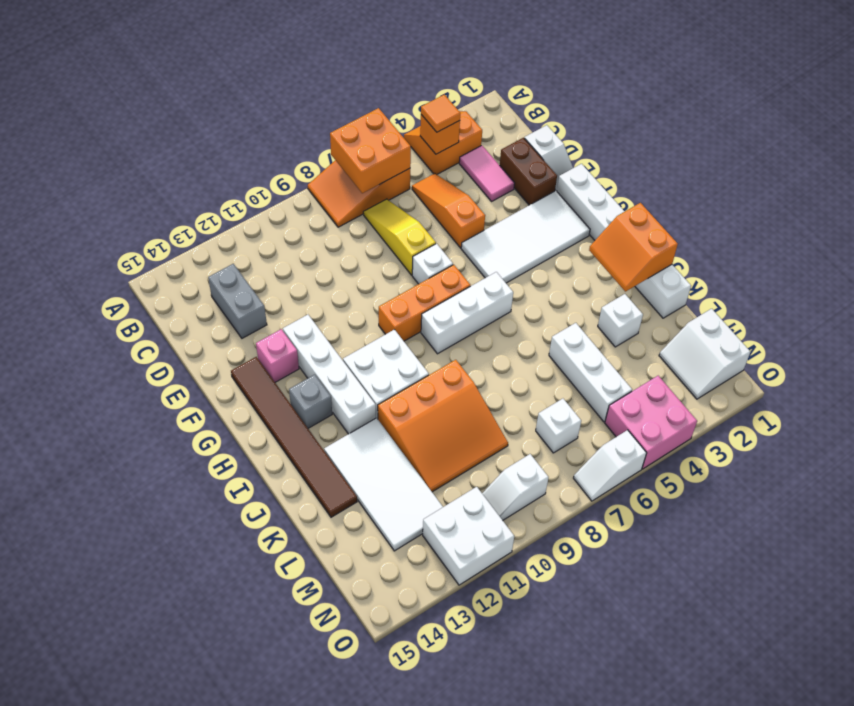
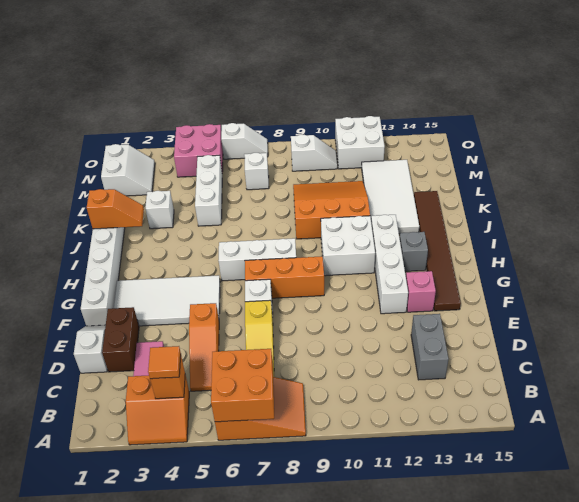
orange slope I1:J2 level 2 top 1 -> orange slope J1:J2 level 2 top 1

